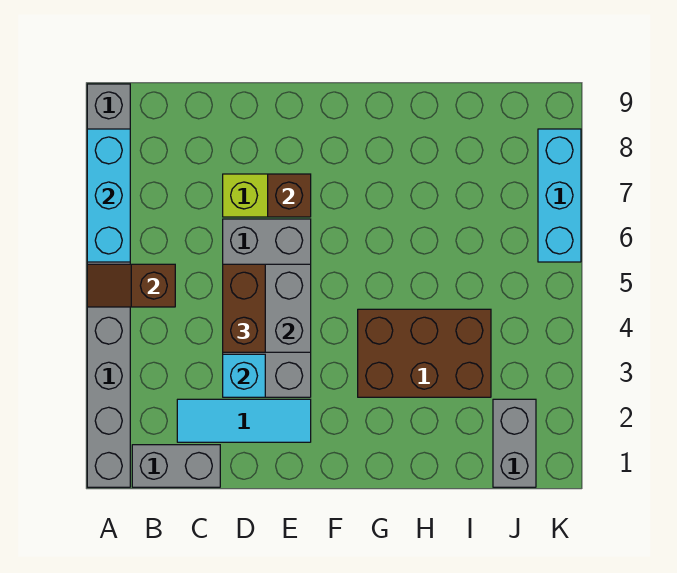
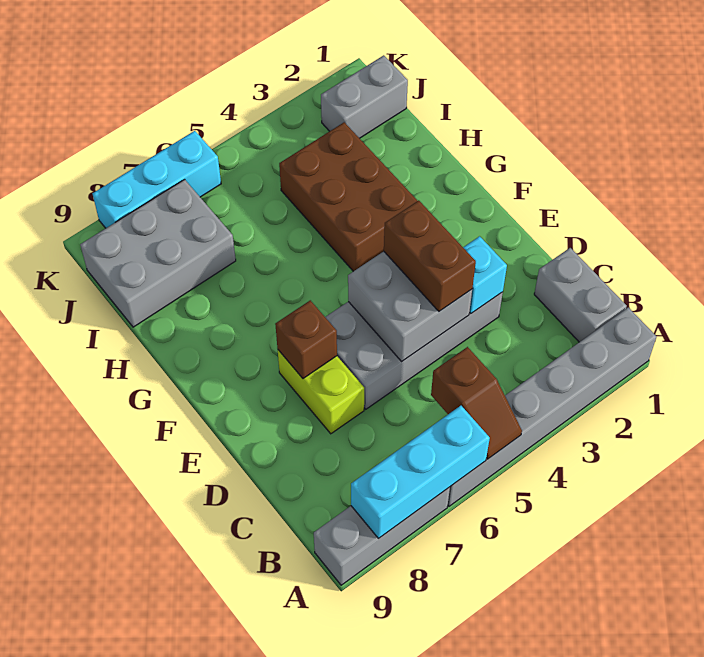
cyan tile C2:E2 level 1 -> none
brown brick D4:D5 level 3 -> brown brick D4:E4 level 3
none -> grey brick I7:J9 level 1

